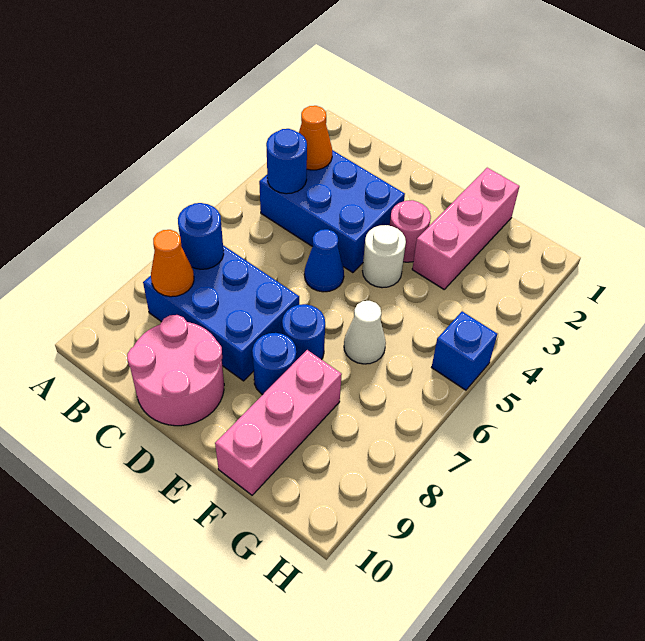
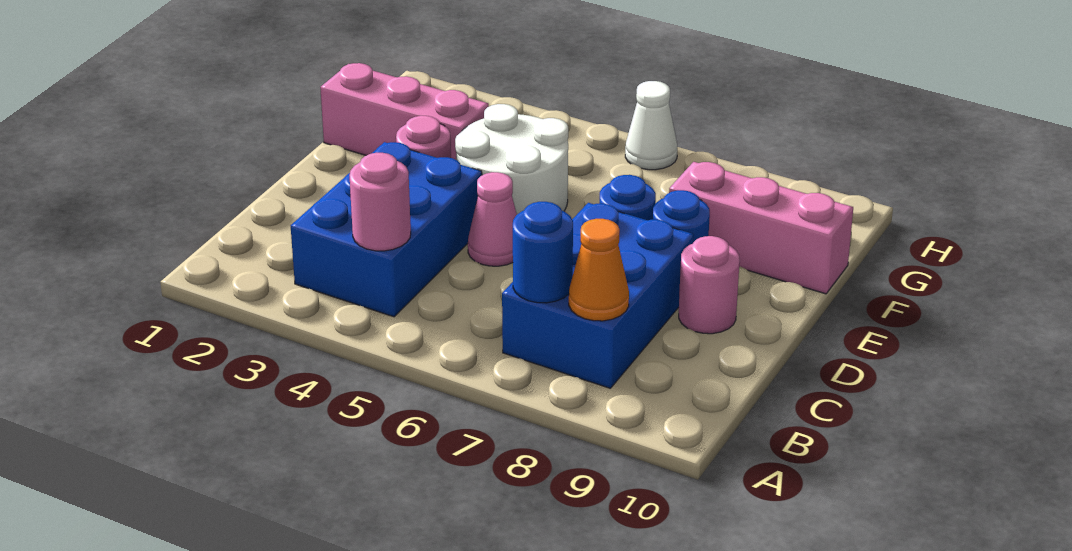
orange cone B3 level 2 -> none
blue round brick B4 level 2 -> pink round brick B4 level 2
pink round brick C9:D10 level 1 -> pink round brick D9 level 1
blue cone D5 level 1 -> pink cone D5 level 1
white round brick E4 level 1 -> white round brick E4:F5 level 1
white cone F6 level 1 -> white cone H6 level 1
blue brick H5 level 1 -> none

